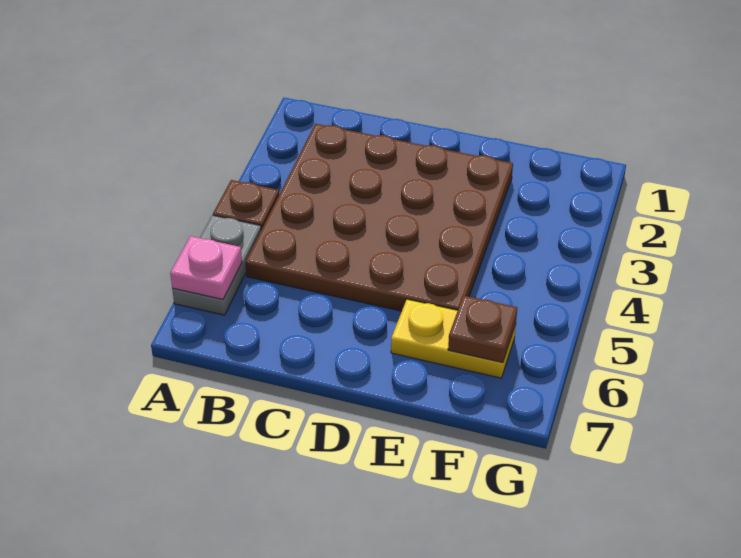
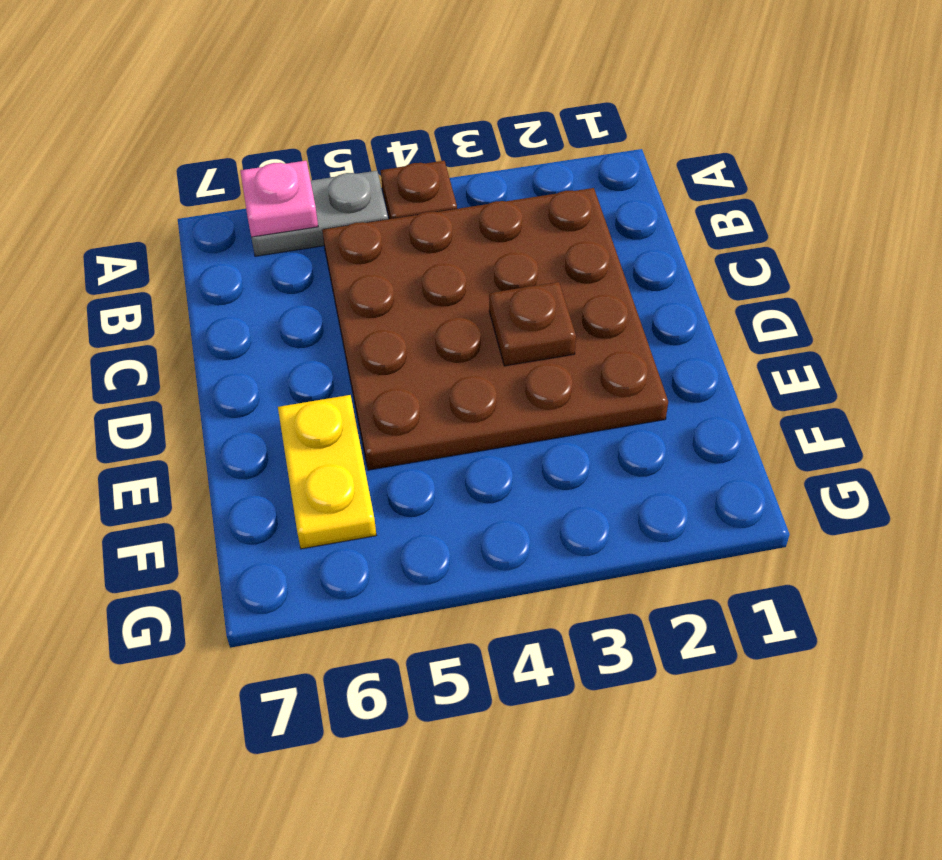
brown plate F6 level 2 -> brown plate D3 level 2

